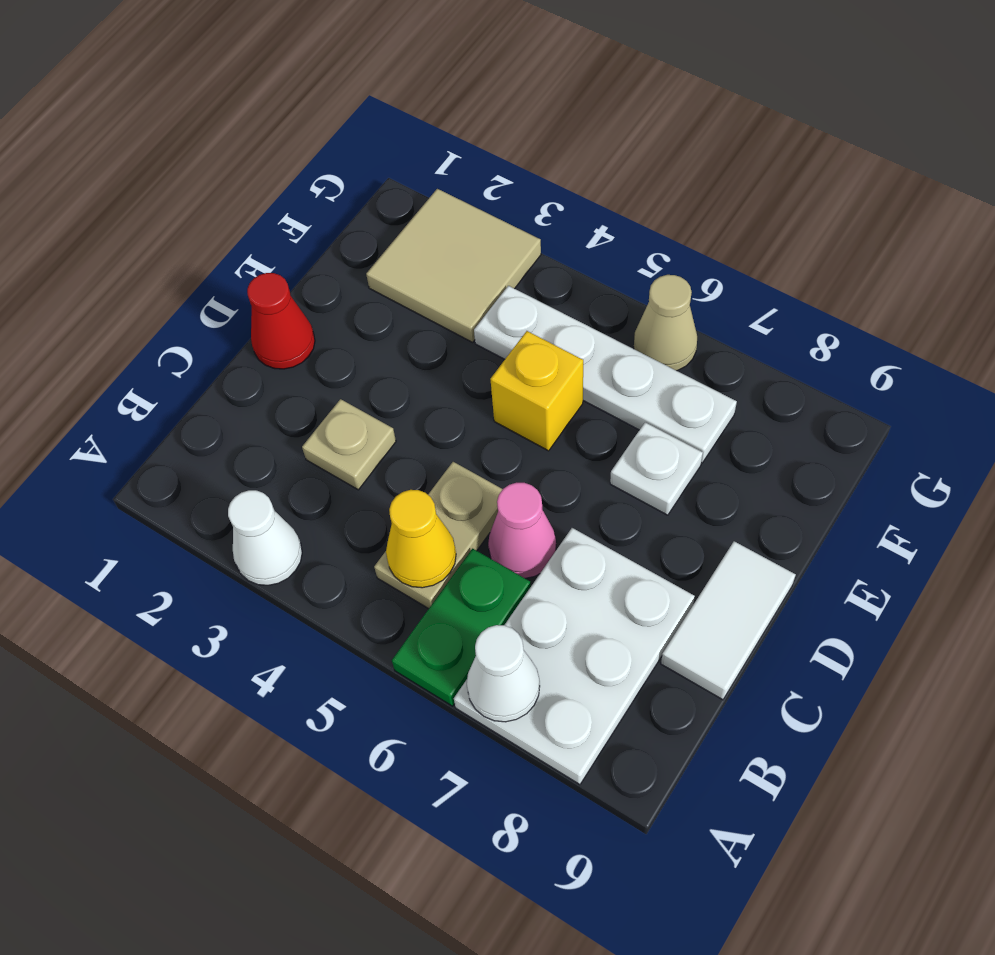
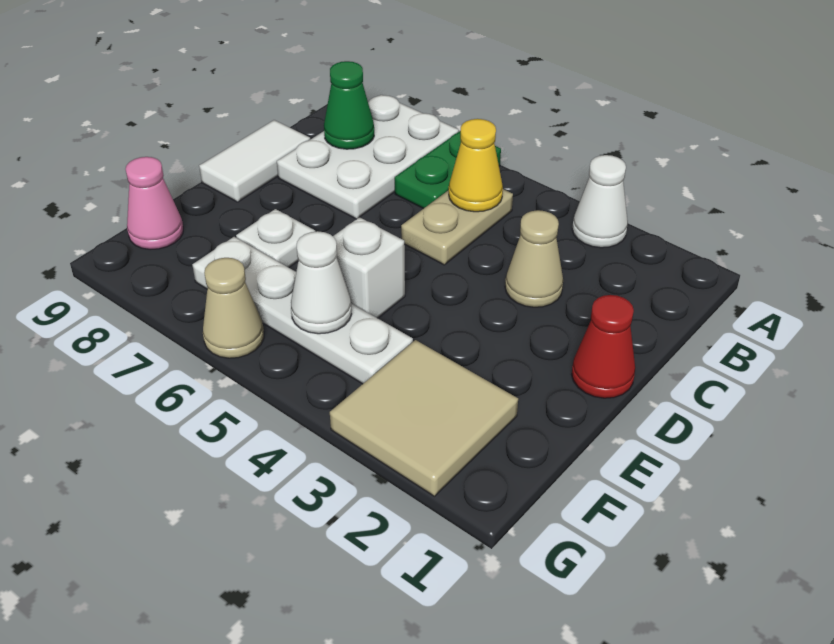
white cone A7 level 2 -> white cone F5 level 2
none -> green cone B8 level 2
tan plate C3 level 1 -> tan cone C3 level 1
pink cone C6 level 1 -> pink cone F9 level 1
yellow brick E5 level 1 -> white brick E5 level 1

